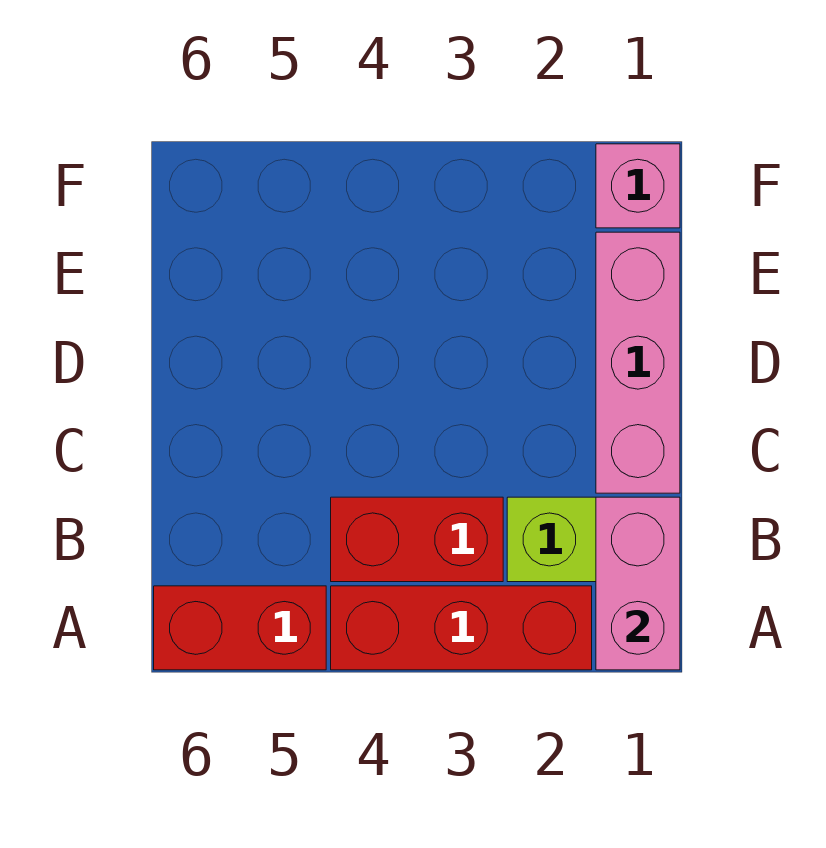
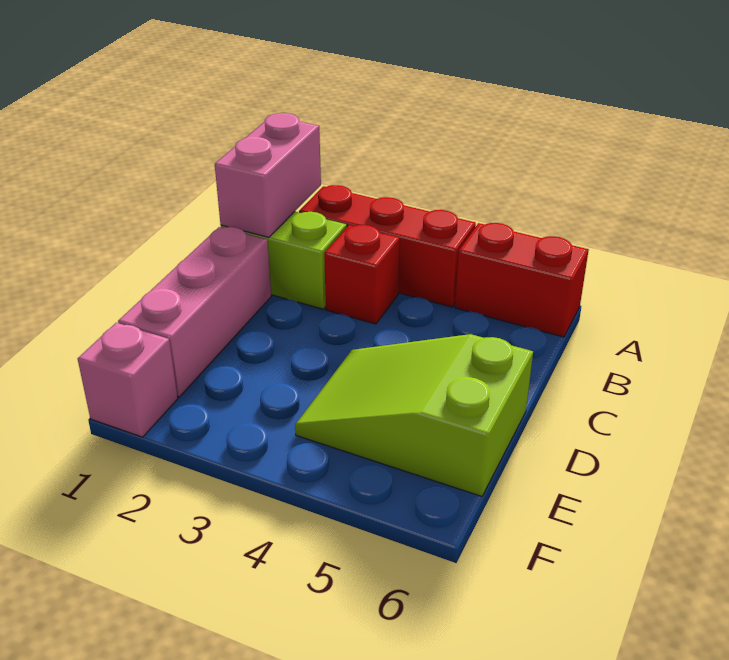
red brick B3:B4 level 1 -> red brick B3 level 1
none -> lime slope D4:E6 level 1 top 6

